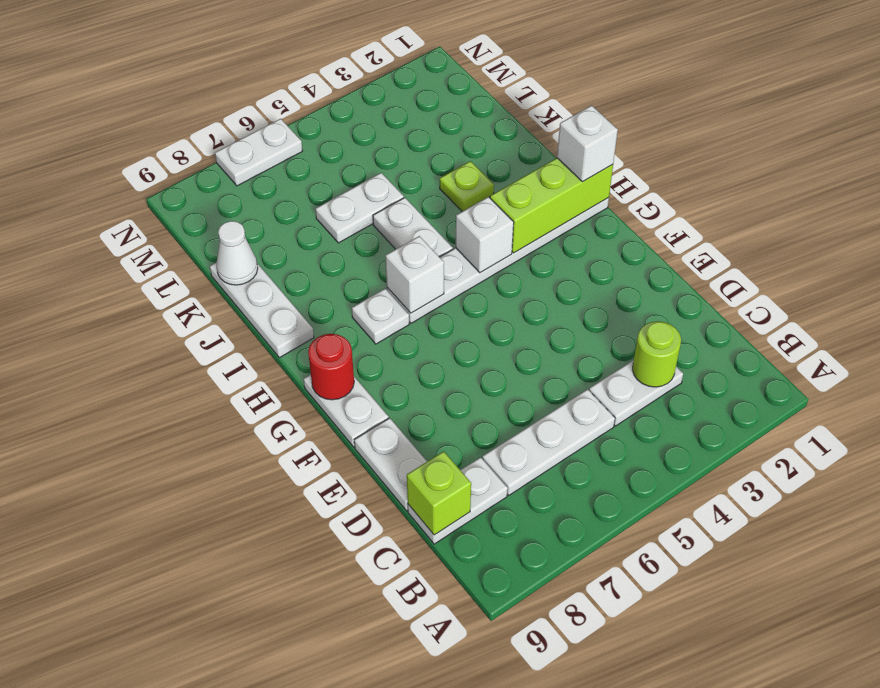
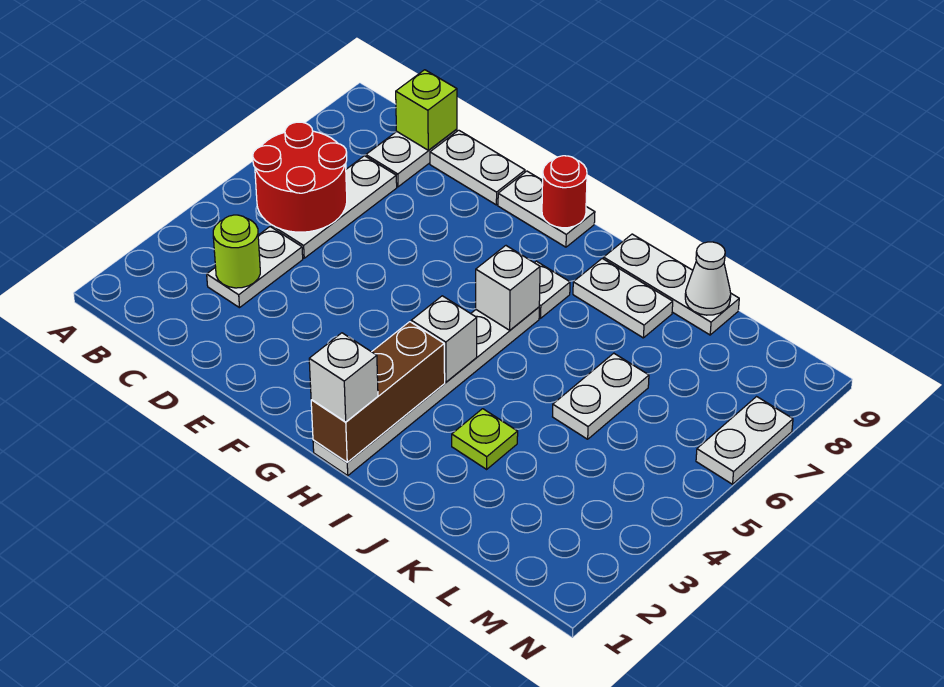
none -> red round brick B5:C6 level 2
lime brick H1:H3 level 2 -> brown brick H1:H3 level 2
white plate I5:J5 level 1 -> white plate I8:J8 level 1

